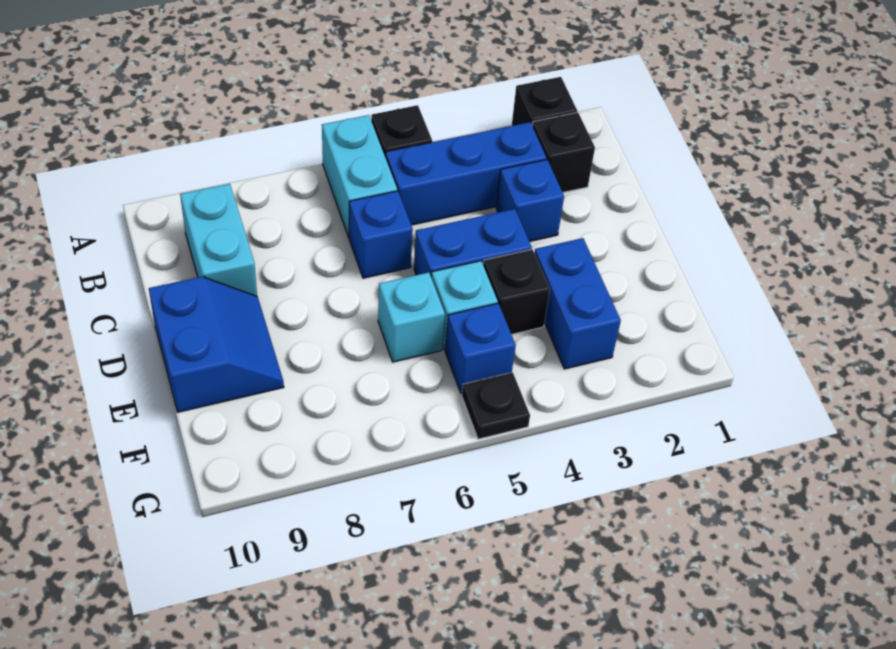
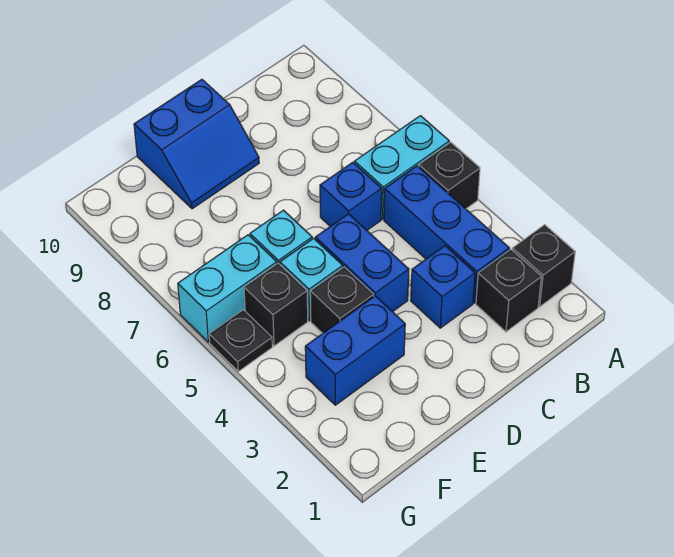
cyan brick B9:C9 level 1 -> cyan brick F6:G6 level 1
blue brick F5 level 1 -> black brick F5 level 1

